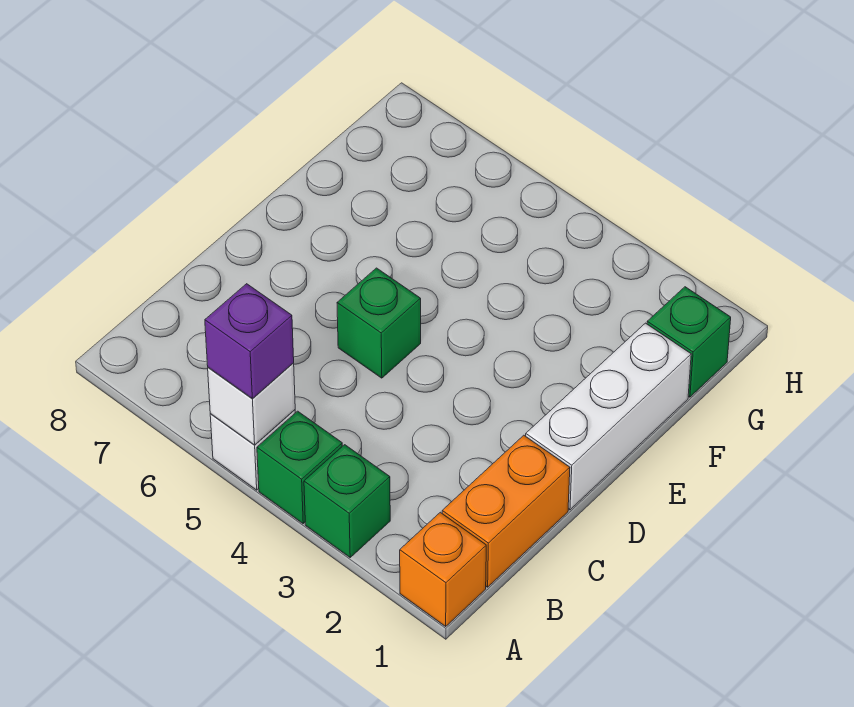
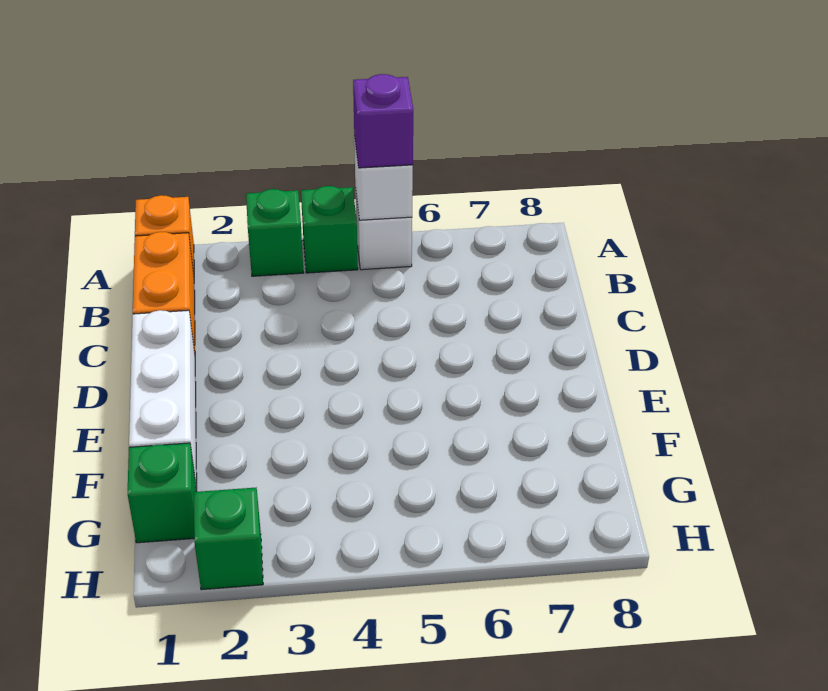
green brick D5 level 1 -> green brick H2 level 1

